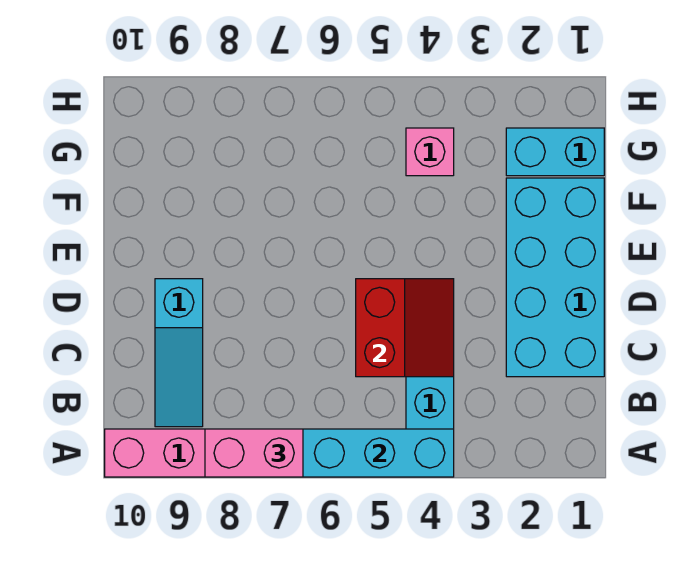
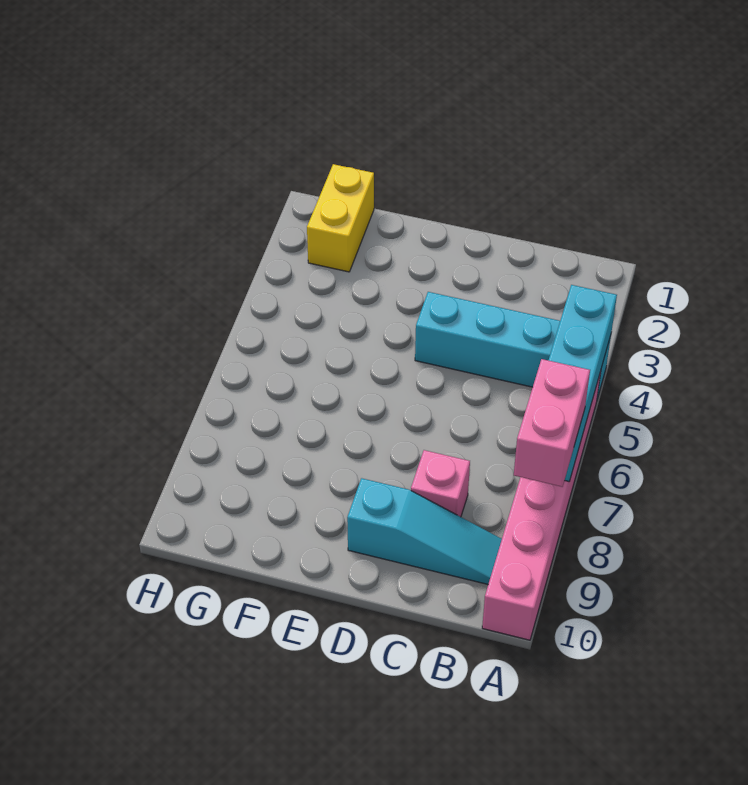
cyan brick C1:F2 level 1 -> none
red slope C4:D5 level 2 top 5 -> none
cyan brick G1:G2 level 1 -> yellow brick G1:G2 level 1
pink brick G4 level 1 -> pink brick C8 level 1

